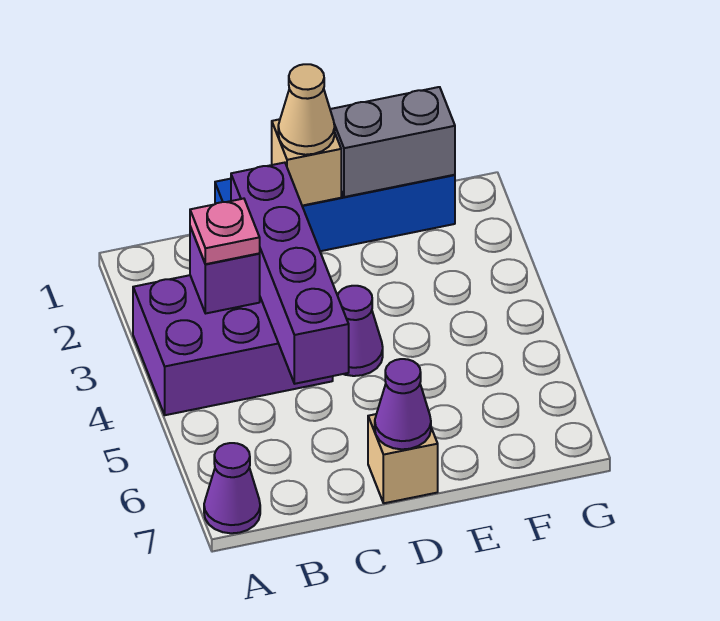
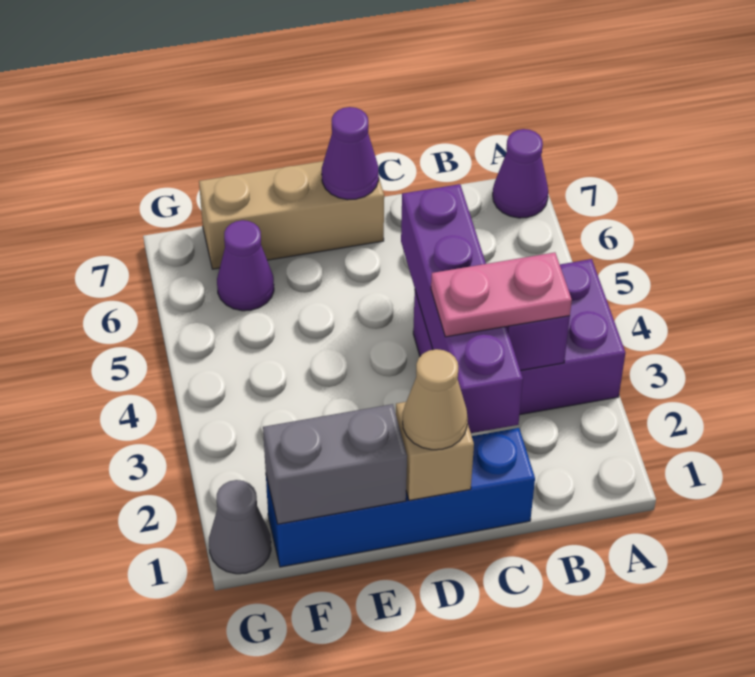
pink plate B3 level 3 -> pink plate B3:C3 level 3
purple cone D4 level 1 -> purple cone F6 level 1
tan brick D7 level 1 -> tan brick D7:F7 level 1
none -> grey cone G1 level 1

